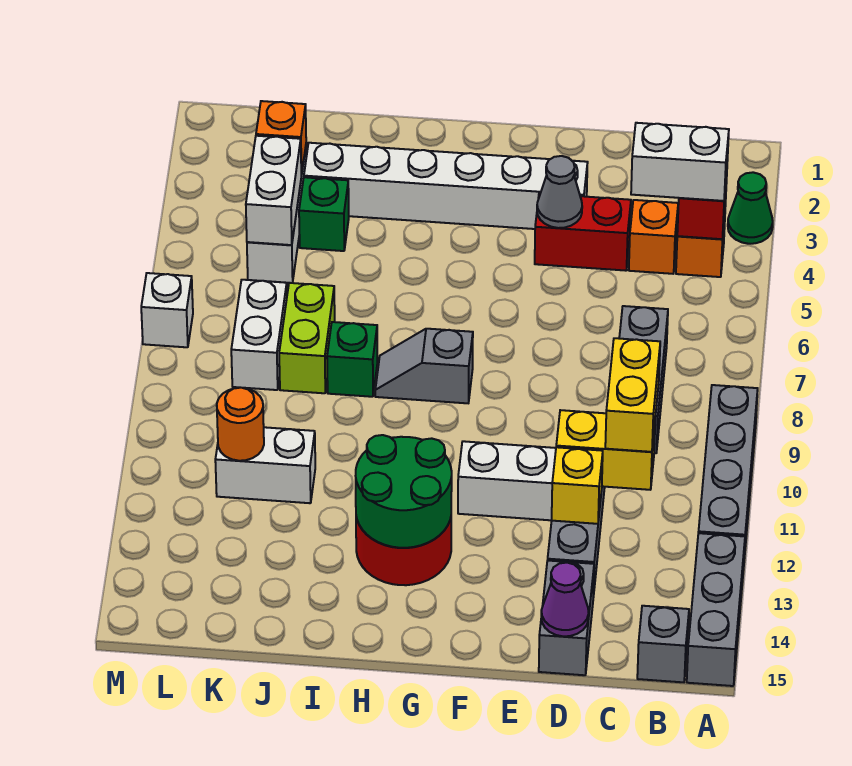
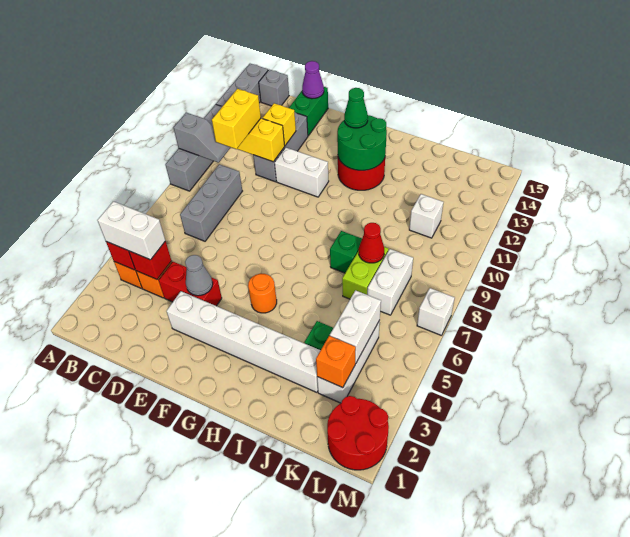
green cone A3 level 1 -> green cone G13 level 3
none -> red brick C4 level 2
grey brick D14:D15 level 1 -> green brick D14:D15 level 1
grey slope G8:H8 level 1 top G -> grey slope A10:B10 level 2 top A
none -> red cone J8 level 2
white brick J11:K11 level 1 -> white brick K11 level 1
orange round brick K11 level 2 -> orange round brick G5 level 1
none -> red round brick L1:M2 level 1

